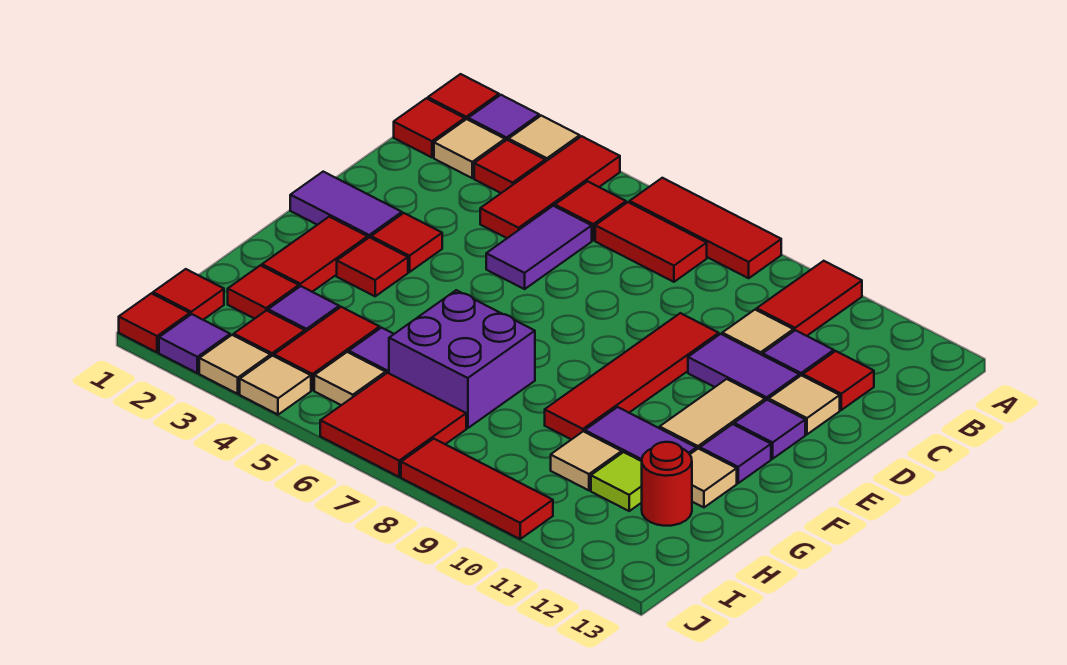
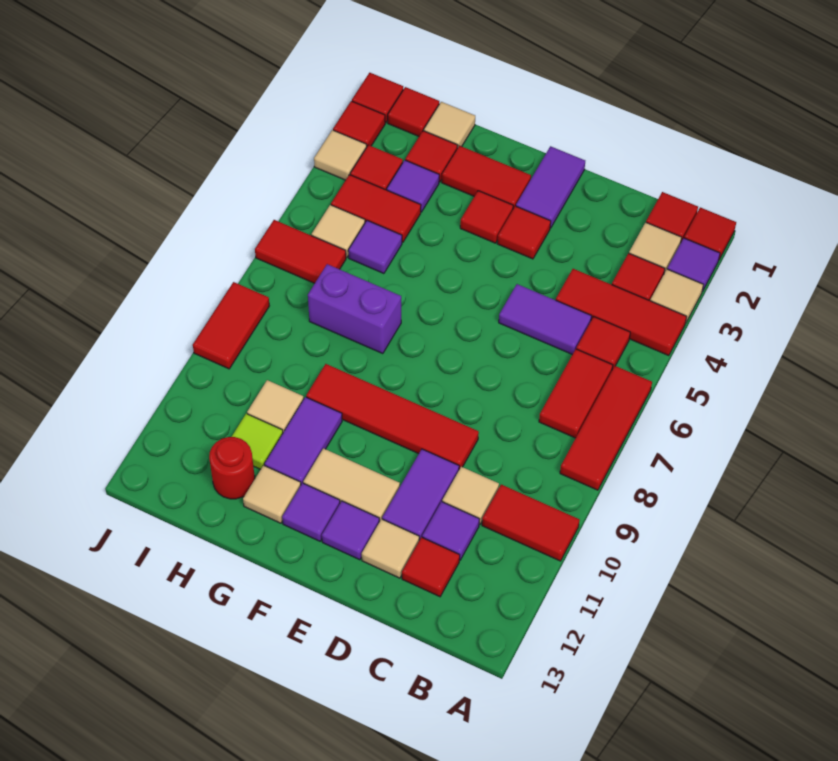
purple brick G6:H7 level 1 -> purple brick G7:H7 level 1
red tile I6:J7 level 1 -> red tile I6:J6 level 1
purple tile J2 level 1 -> red tile J2 level 1
tan tile J4 level 1 -> tan tile H1 level 1
red tile J8:J10 level 1 -> red tile J8:J9 level 1

